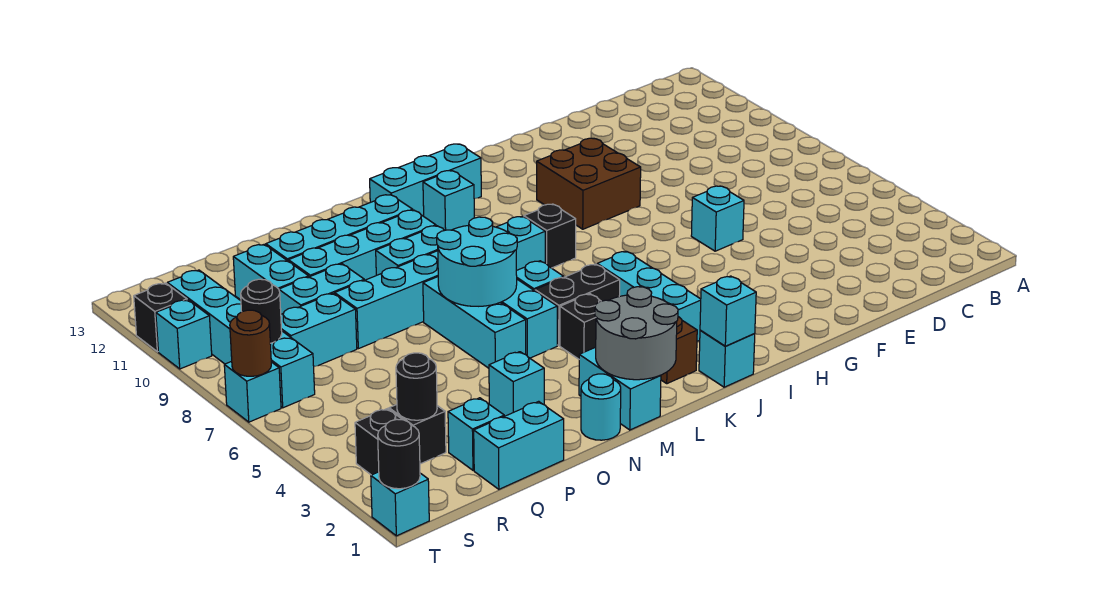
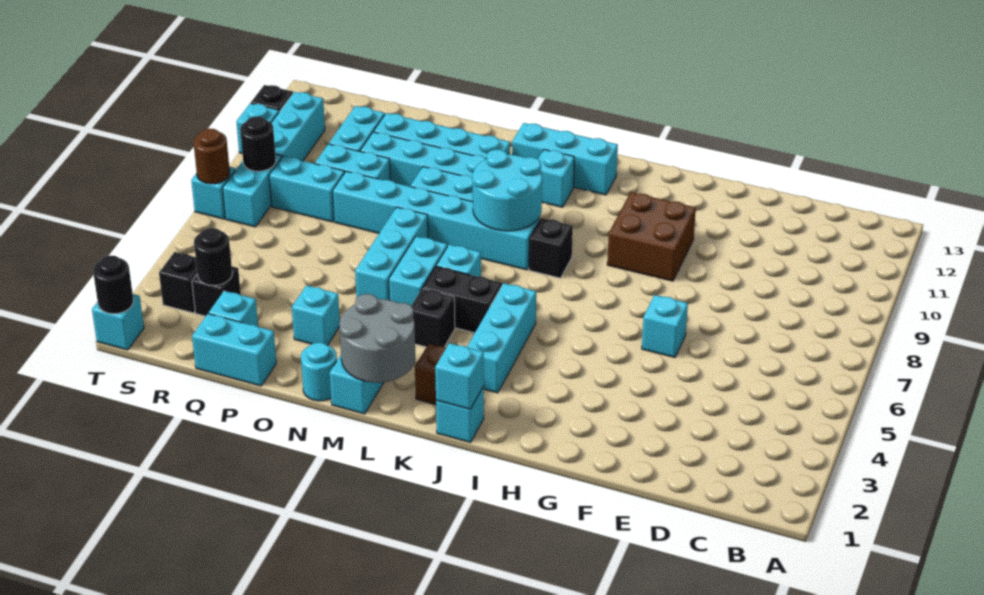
cyan round brick M6:N7 level 2 -> cyan round brick K8:L9 level 2

